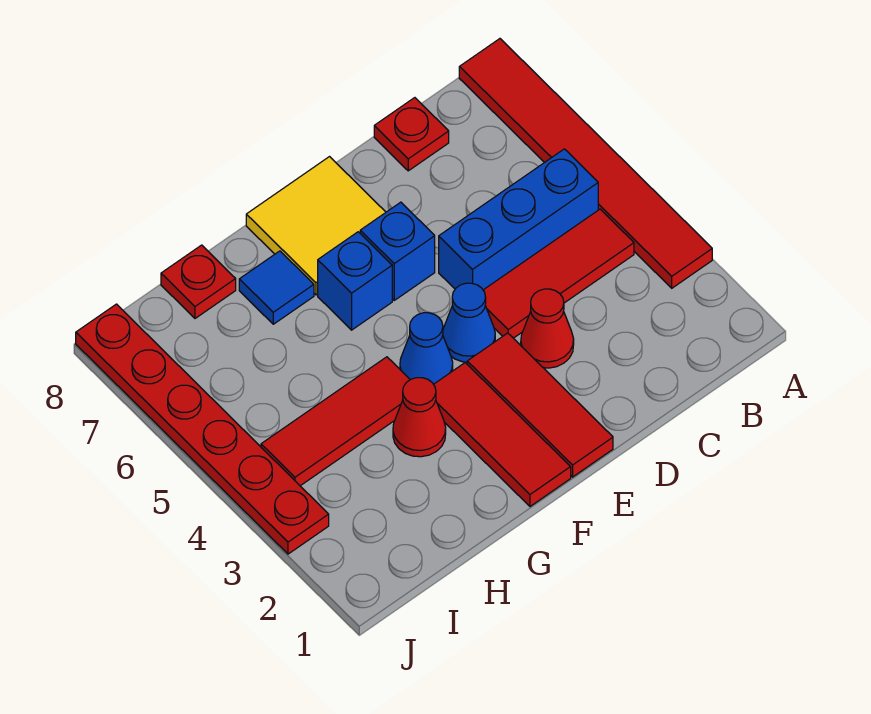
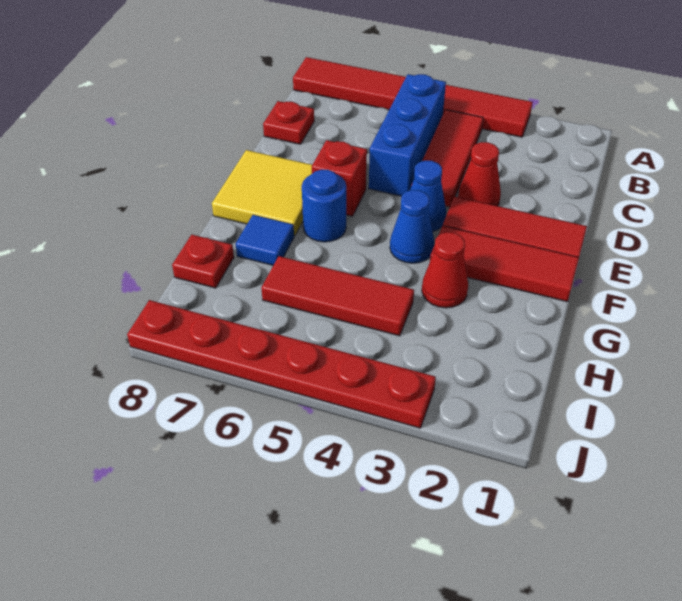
blue brick E6 level 1 -> red brick E6 level 1
blue brick F6 level 1 -> blue round brick F6 level 1
red tile G4:I4 level 1 -> red tile H4:H6 level 1

